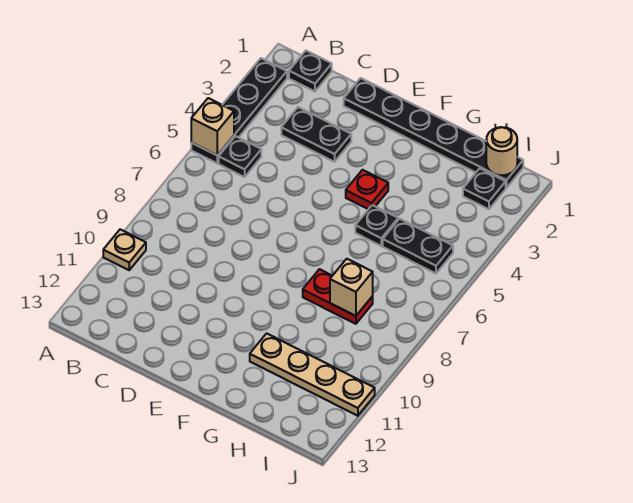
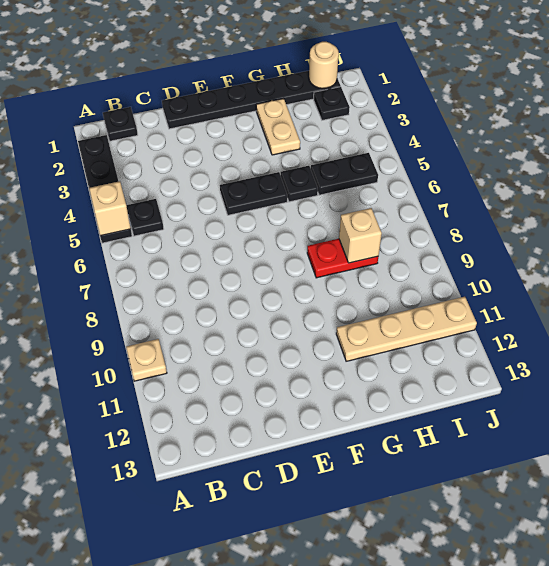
black plate C3:D3 level 1 -> black plate E5:F5 level 1
red plate F4 level 1 -> none
none -> tan plate G2:G3 level 1

